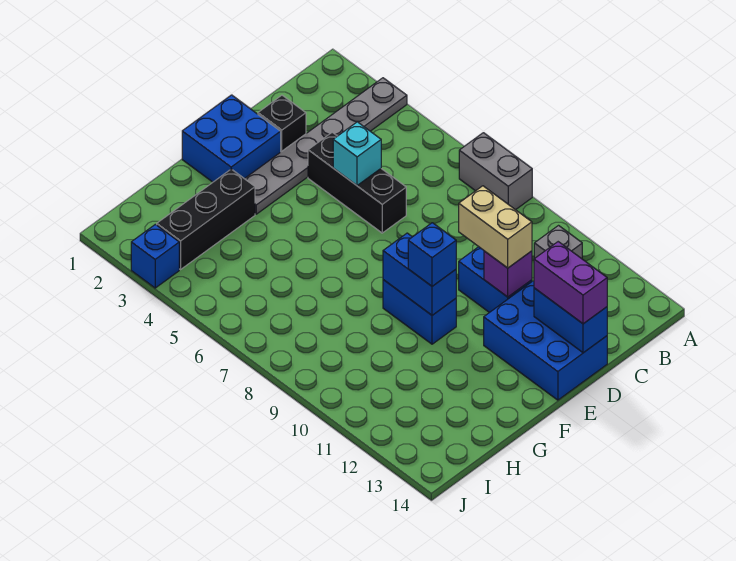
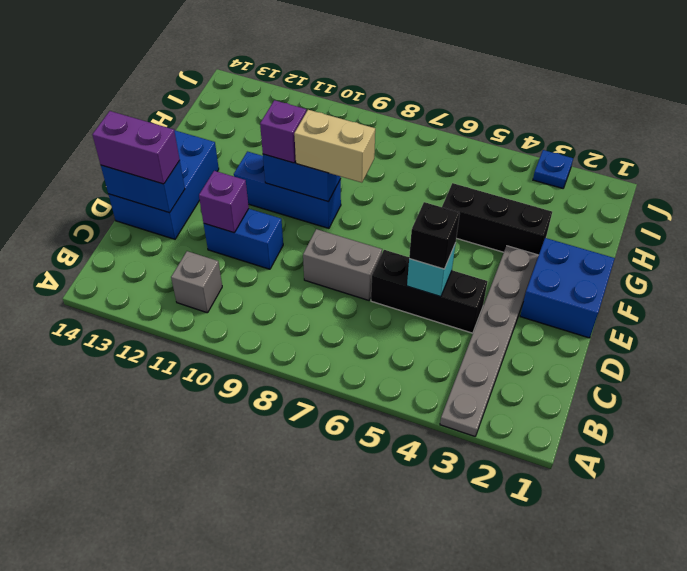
grey brick A7:A8 level 1 -> grey brick D7:D8 level 1
black brick D2 level 1 -> black brick D5 level 3
tan brick D10:D11 level 3 -> tan brick F8:F9 level 3
blue brick D12:E14 level 1 -> blue brick D13:F14 level 1
blue brick F9:F10 level 1 -> blue brick F9:F11 level 1
blue brick F10 level 3 -> purple brick F10 level 3
black brick G3:I3 level 1 -> black brick G3:G5 level 1
blue brick J3 level 1 -> blue plate J3 level 1

